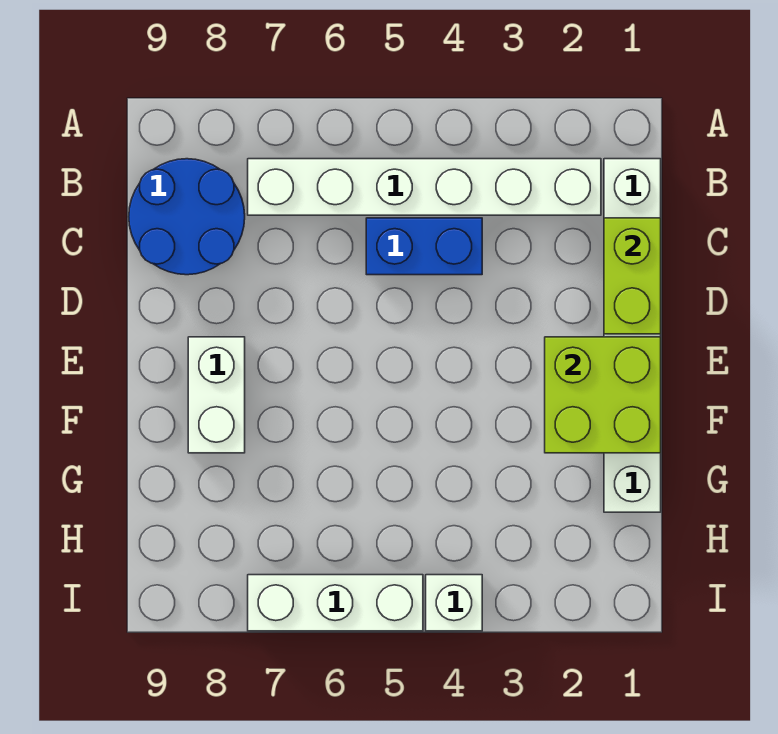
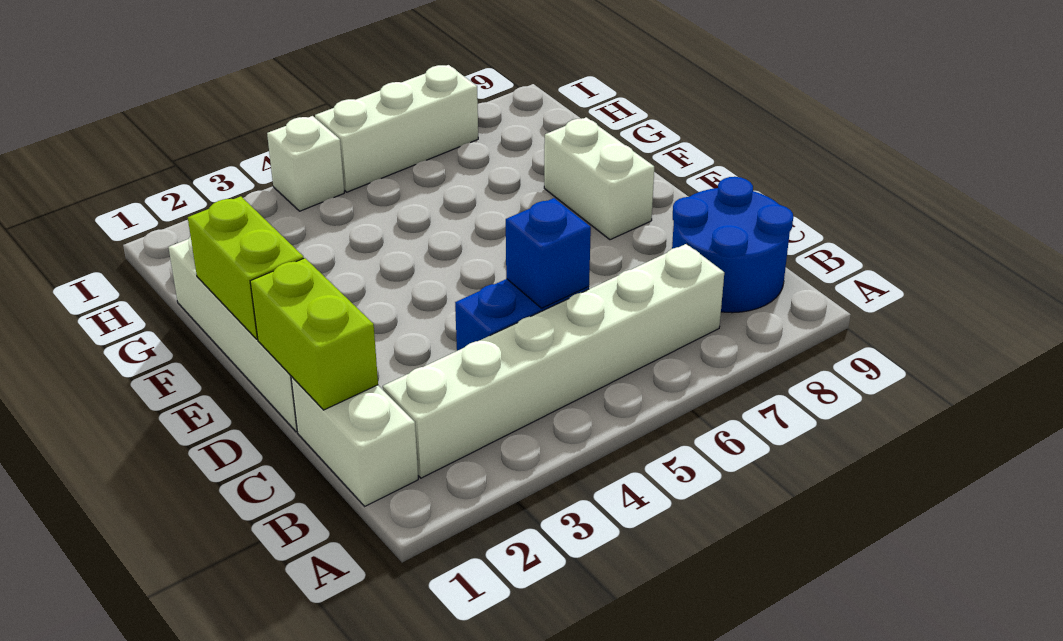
none -> blue brick C5 level 2
lime brick E1:F2 level 2 -> lime brick E1:F1 level 2

